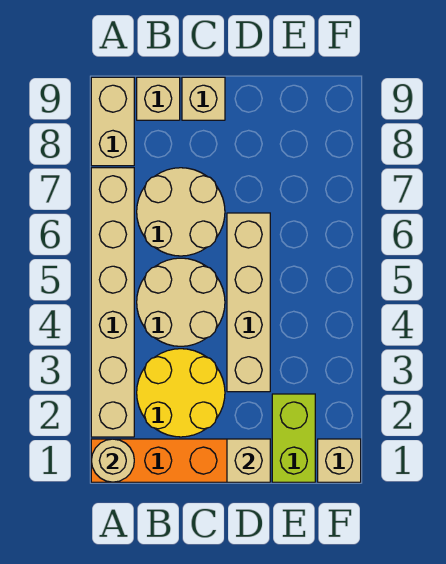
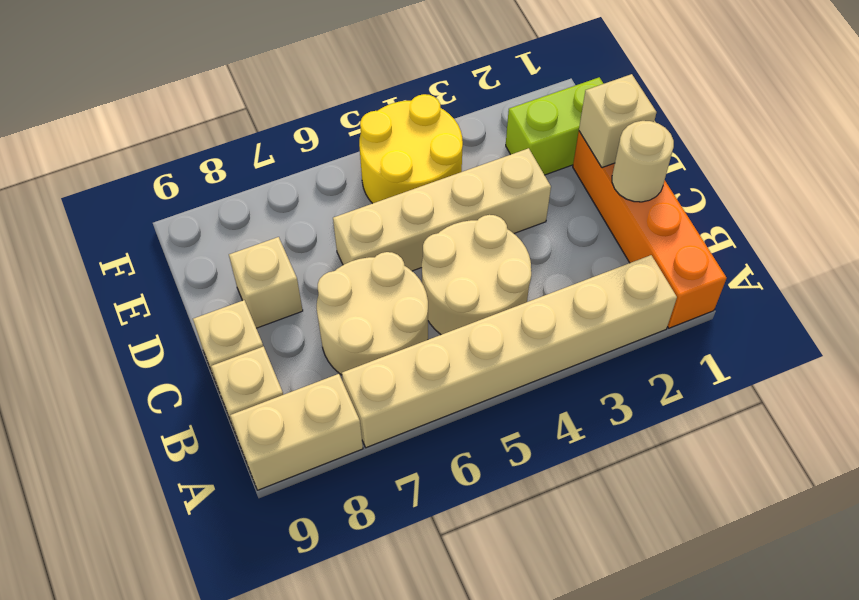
tan round brick A1 level 2 -> tan round brick C1 level 2
yellow round brick B2:C3 level 1 -> yellow round brick E4:F5 level 1
tan brick F1 level 1 -> tan brick D8 level 1

